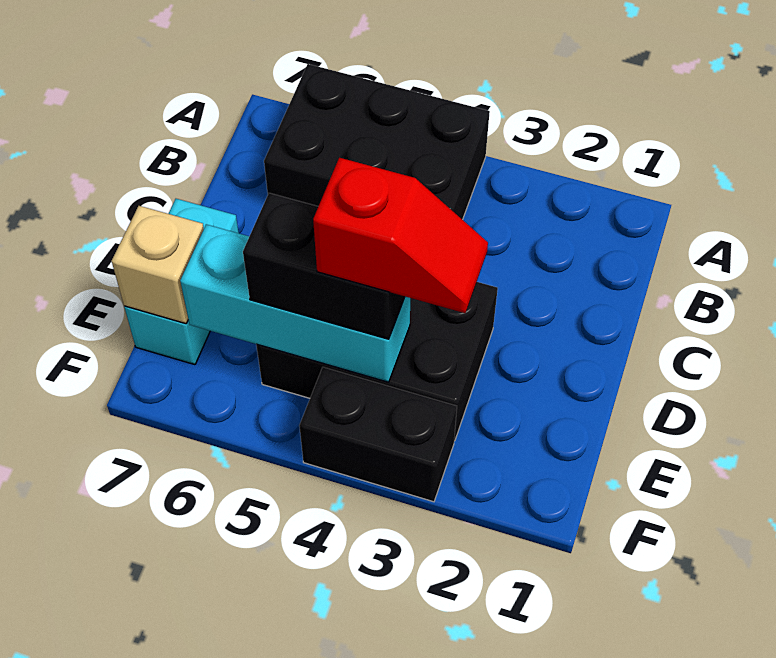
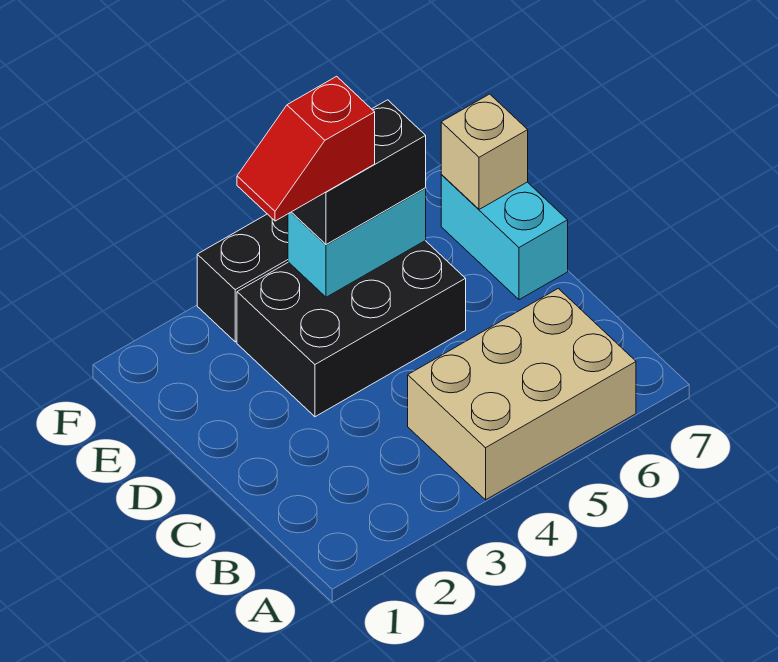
black brick A4:B6 level 1 -> tan brick A4:B6 level 1
cyan brick E4:E6 level 2 -> cyan brick E4:E5 level 2

